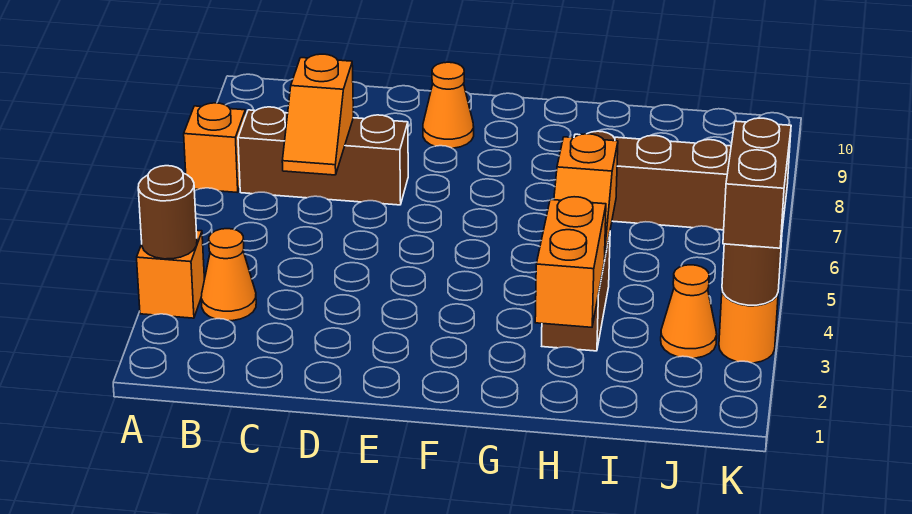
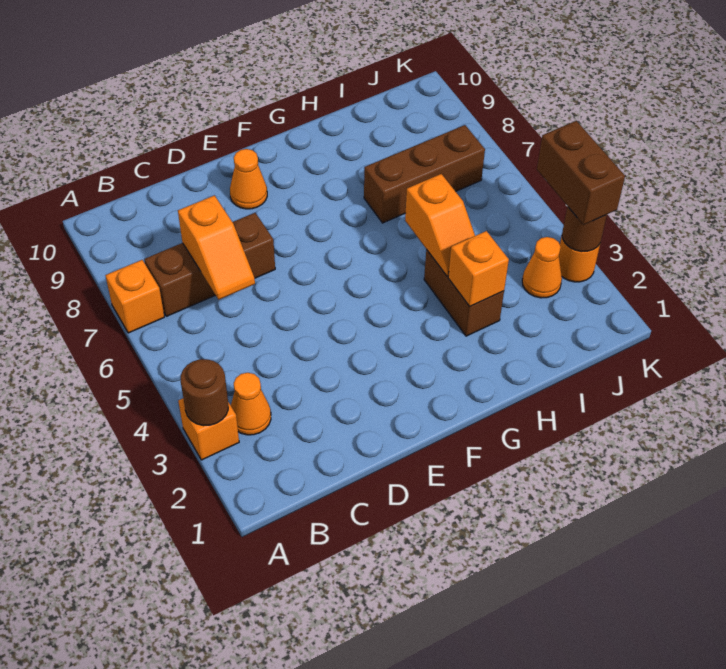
orange brick H2:H3 level 2 -> orange brick H3 level 2

